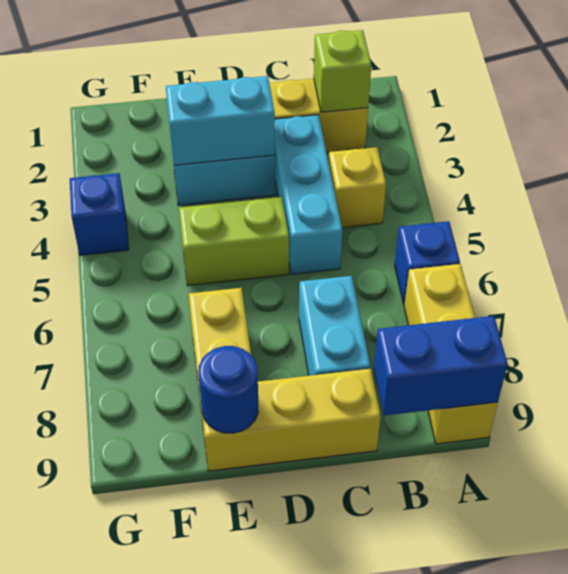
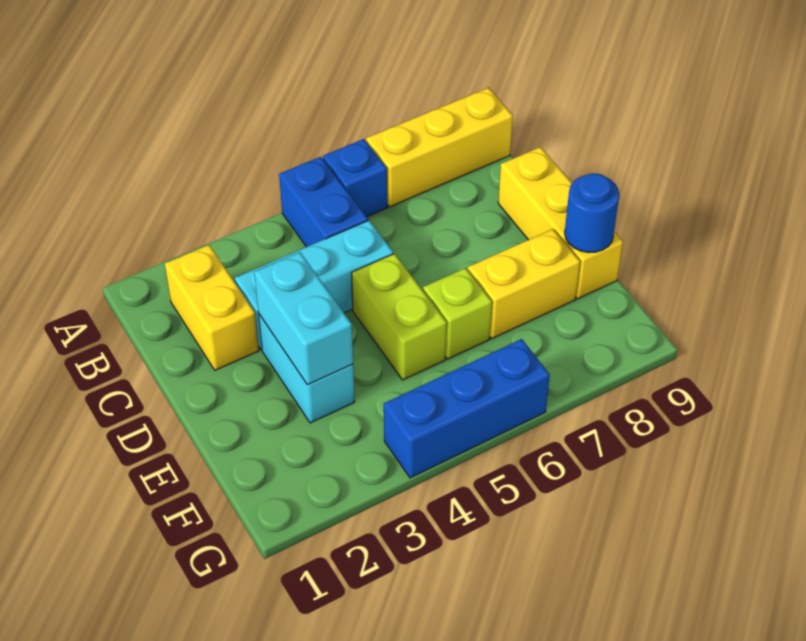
blue brick A9:B9 level 2 -> blue brick A5:B5 level 1
lime brick B2 level 2 -> lime brick E6 level 1
yellow brick B4 level 1 -> none
cyan brick C7:C8 level 1 -> none
blue brick G4 level 1 -> blue brick G4:G6 level 1

